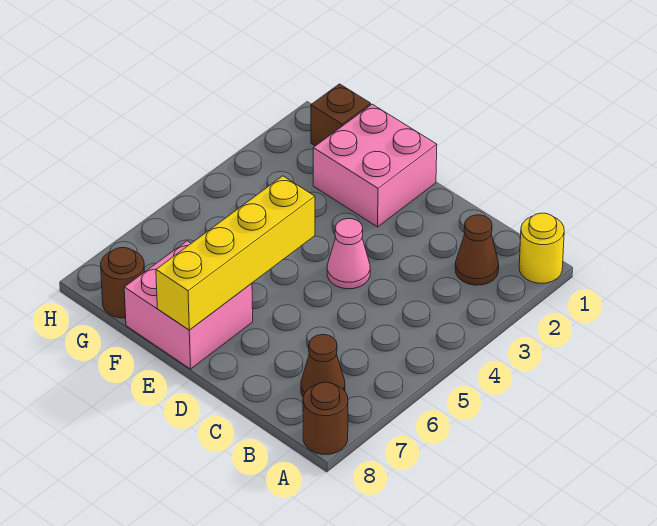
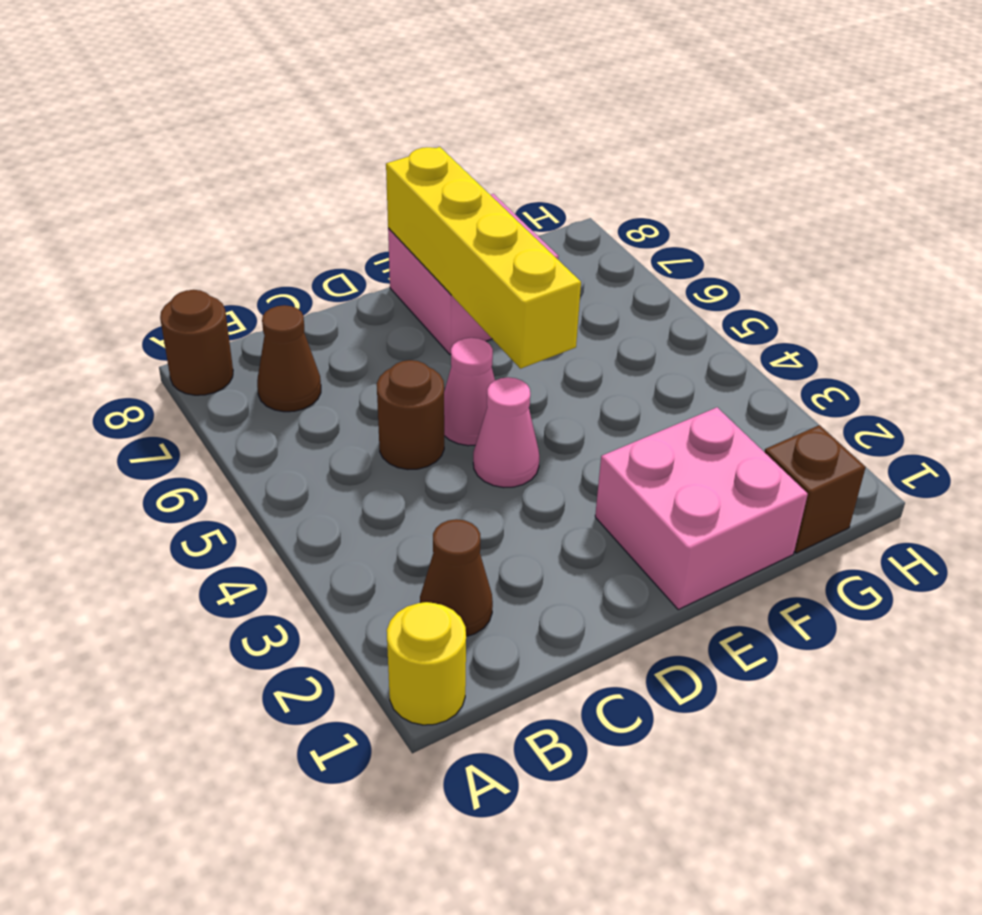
none -> pink cone D5 level 1
brown round brick G8 level 1 -> brown round brick C5 level 1

